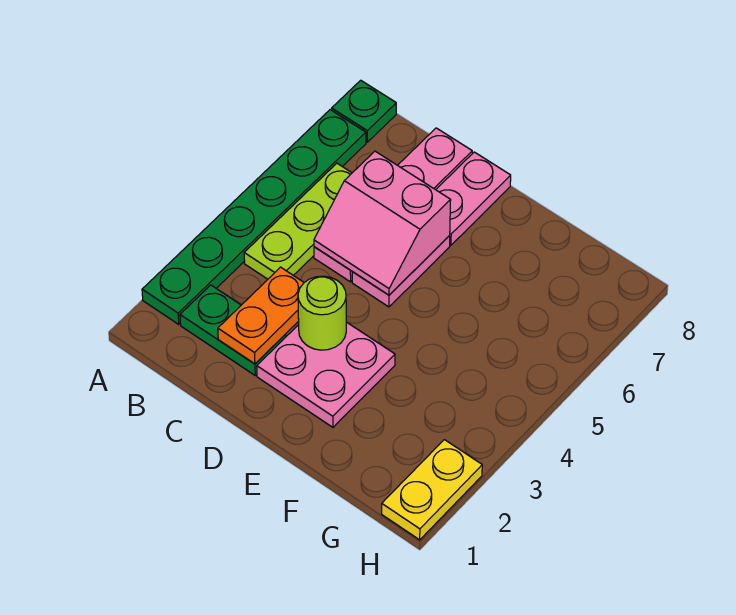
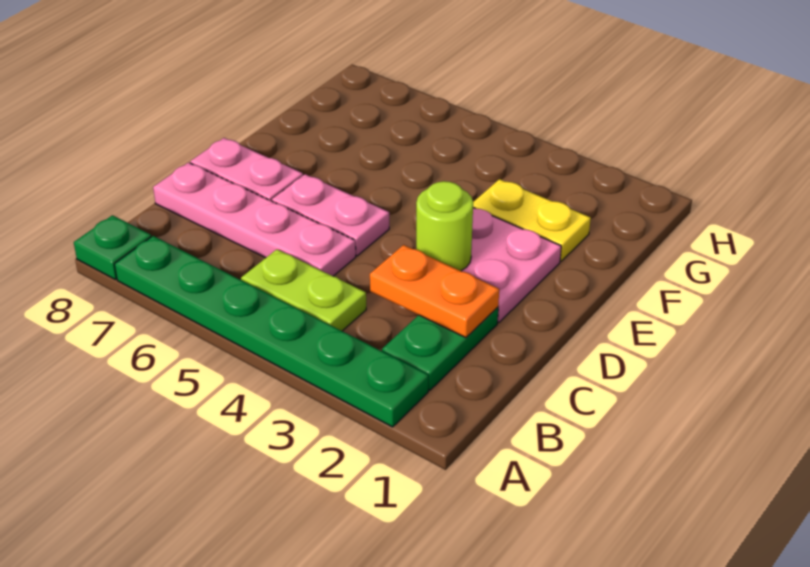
lime plate B4:B6 level 1 -> lime plate B4:B5 level 1
pink slope C5:D6 level 2 top 6 -> none
yellow plate H1:H2 level 1 -> yellow plate F2:F3 level 1

